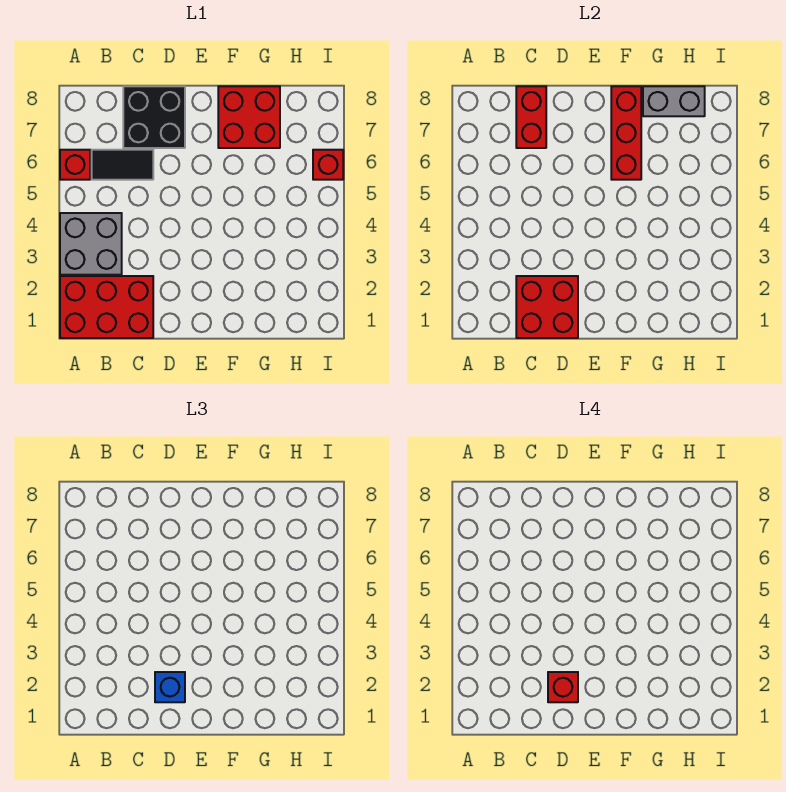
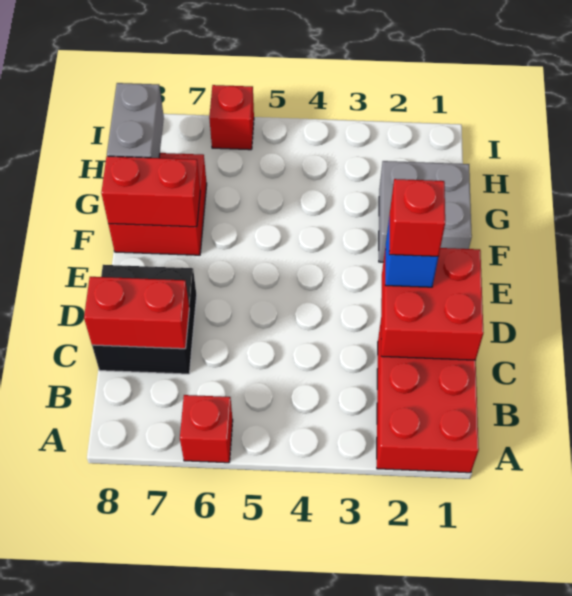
grey brick A3:B4 level 1 -> grey brick F1:G2 level 1
black tile B6:C6 level 1 -> none
red brick F6:F8 level 2 -> red brick F7:F8 level 2

